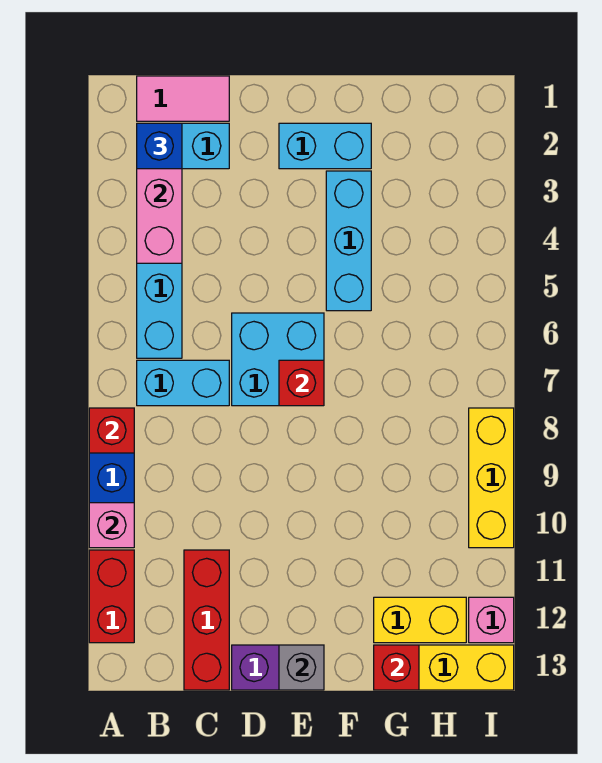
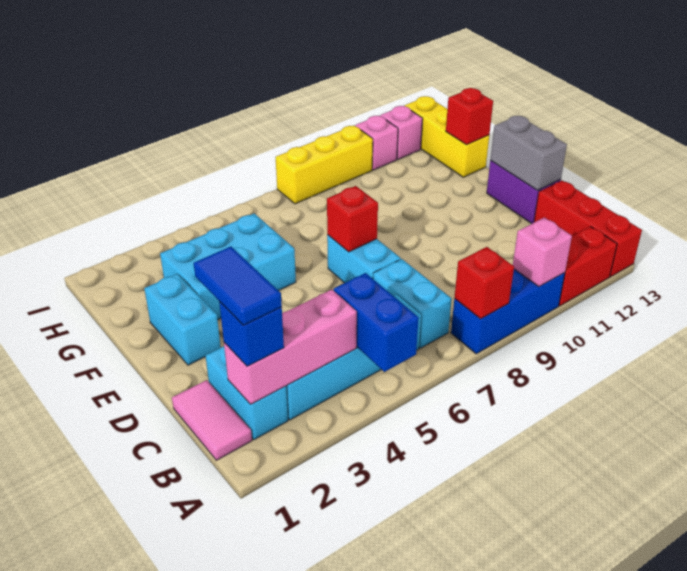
none -> blue brick A5:B5 level 2
none -> blue tile B2:C2 level 4
red brick C11:C13 level 1 -> red brick A13:C13 level 1
cyan brick D6:E7 level 1 -> cyan brick D7:E7 level 1
grey brick E13 level 2 -> grey brick D13:E13 level 2
cyan brick F3:F5 level 1 -> cyan brick F3:G5 level 1
yellow brick G12:H12 level 1 -> none
none -> pink brick I11 level 1

